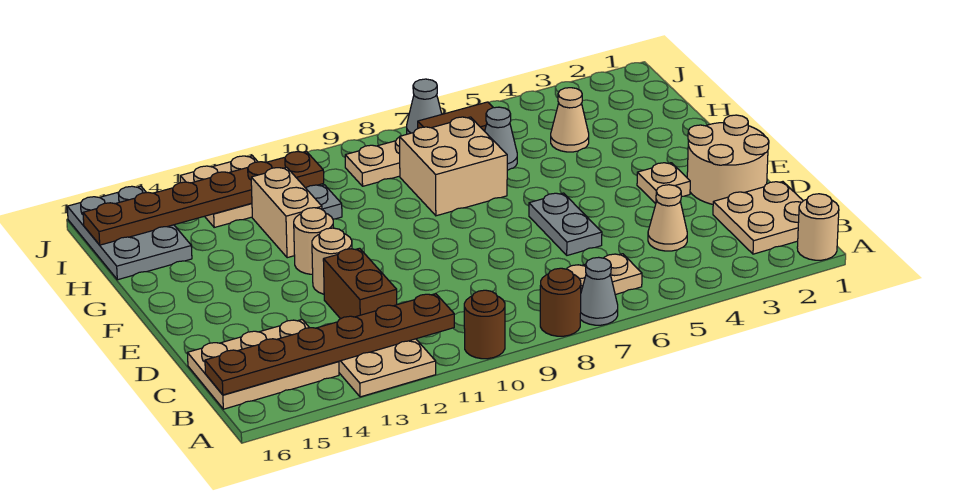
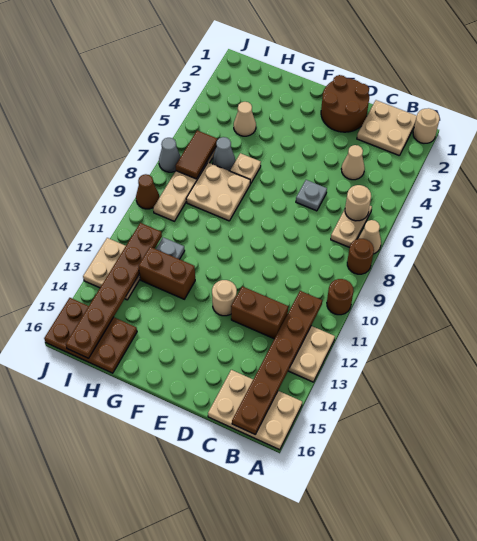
grey cone A7 level 1 -> tan cone A7 level 1
tan plate B14:C16 level 1 -> tan plate A15:C16 level 1
tan round brick D1:E2 level 1 -> brown round brick D1:E2 level 1
grey plate D6:E6 level 1 -> grey plate D6 level 1
tan plate E3 level 1 -> tan plate G6 level 1
tan round brick F12 level 1 -> tan round brick B6 level 2
tan brick G7:H8 level 1 -> tan plate G7:H8 level 1
tan brick G12:H12 level 1 -> brown brick G12:H12 level 1
grey plate H15:J16 level 1 -> brown plate H15:J16 level 1
none -> brown cone J9 level 1

